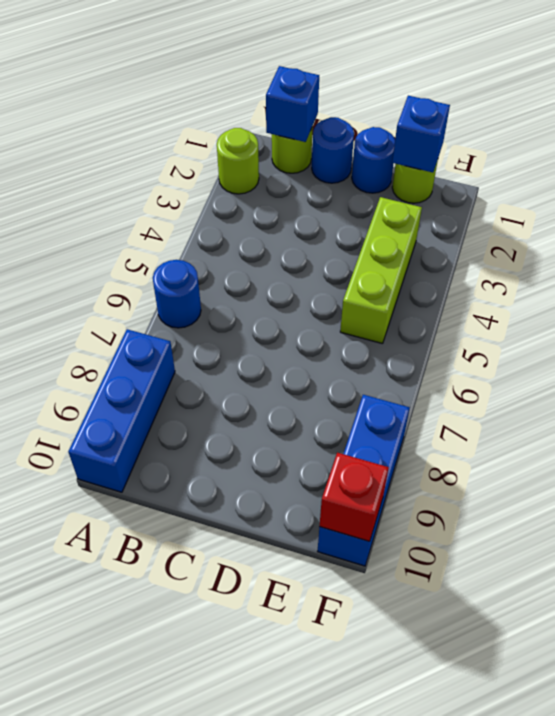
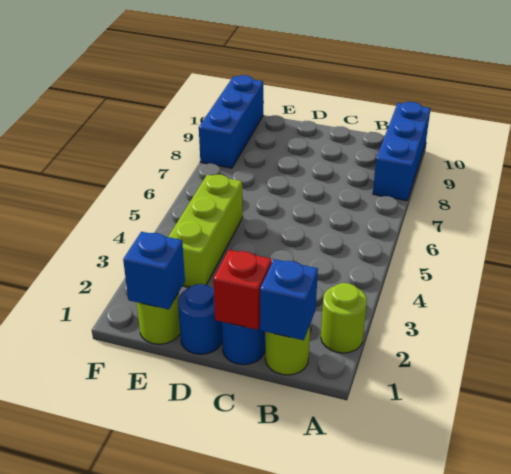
blue round brick A6 level 1 -> none
red brick F10 level 2 -> red brick C1 level 2

